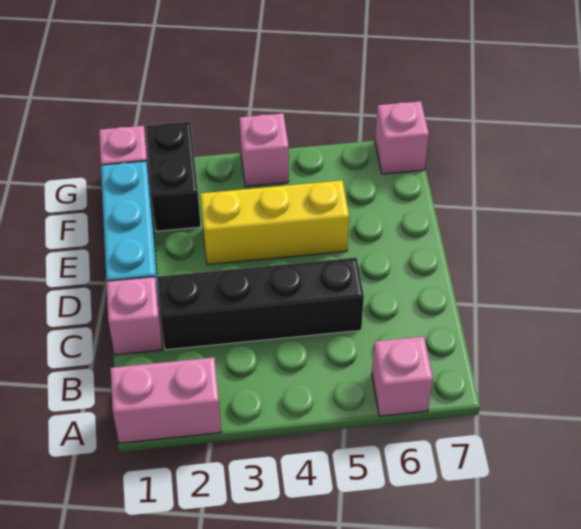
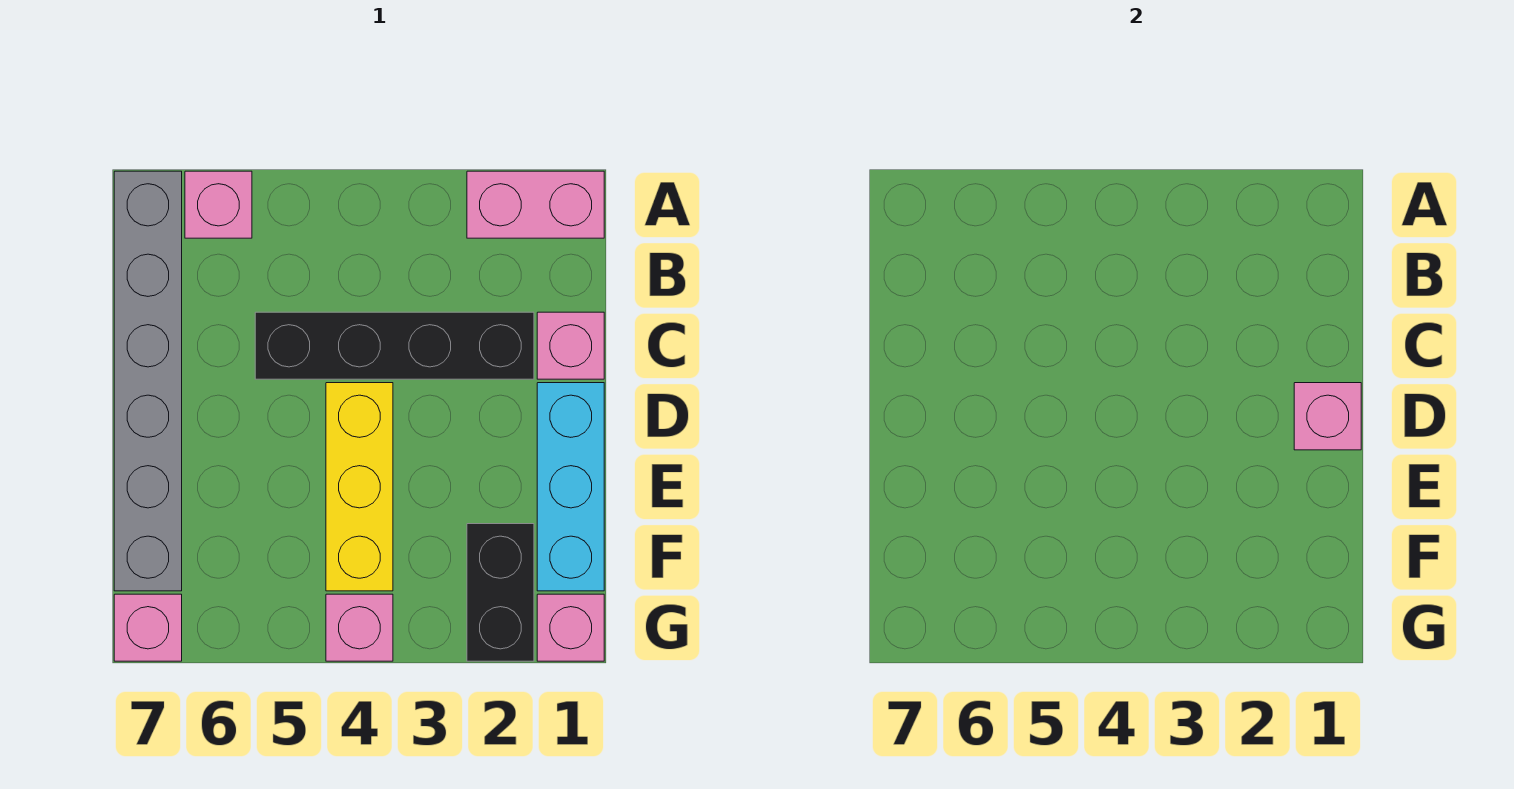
none -> grey brick A7:F7 level 1
none -> pink brick D1 level 2
yellow brick E3:E5 level 1 -> yellow brick D4:F4 level 1

